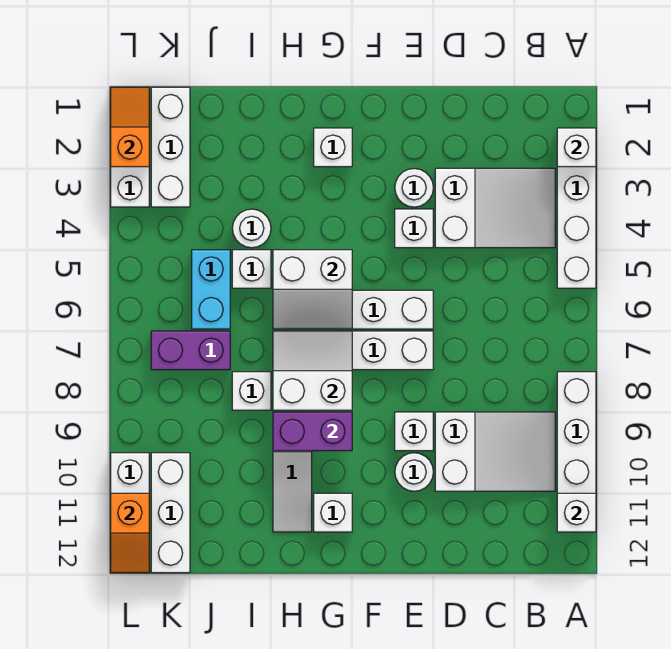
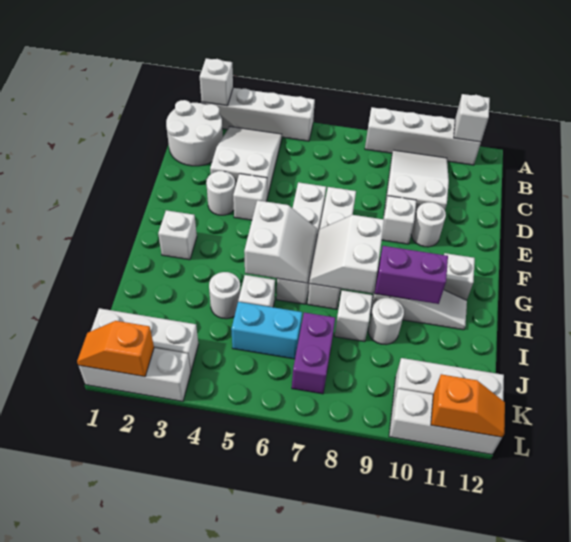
none -> white round brick B1:C2 level 1
purple brick G9:H9 level 2 -> purple brick H9:H10 level 2
none -> white round brick I9 level 1

